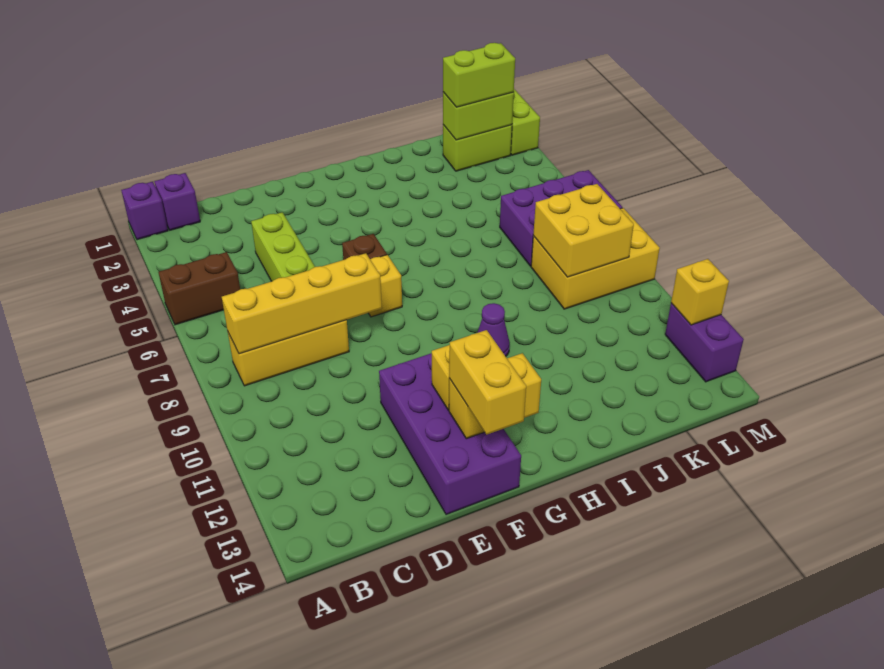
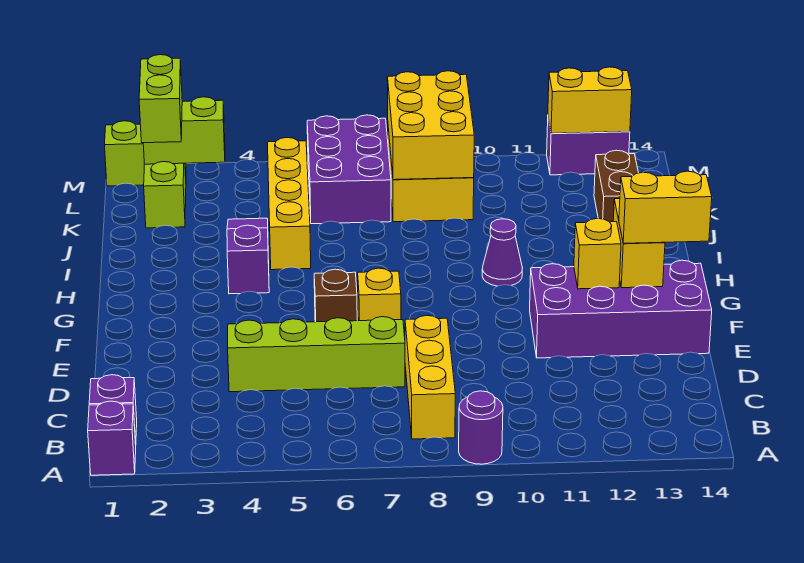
brown brick A5:B5 level 1 -> brown brick J13:K13 level 1
none -> purple round brick A9 level 1
yellow brick B8:E8 level 2 -> yellow brick I5:L5 level 1
none -> purple slope H4:J4 level 1 top H
lime brick K2:L2 level 2 -> lime brick L2:L3 level 2
yellow brick K8:L9 level 2 -> yellow brick K8:M9 level 2
yellow brick M12 level 2 -> yellow brick M12:M13 level 2

